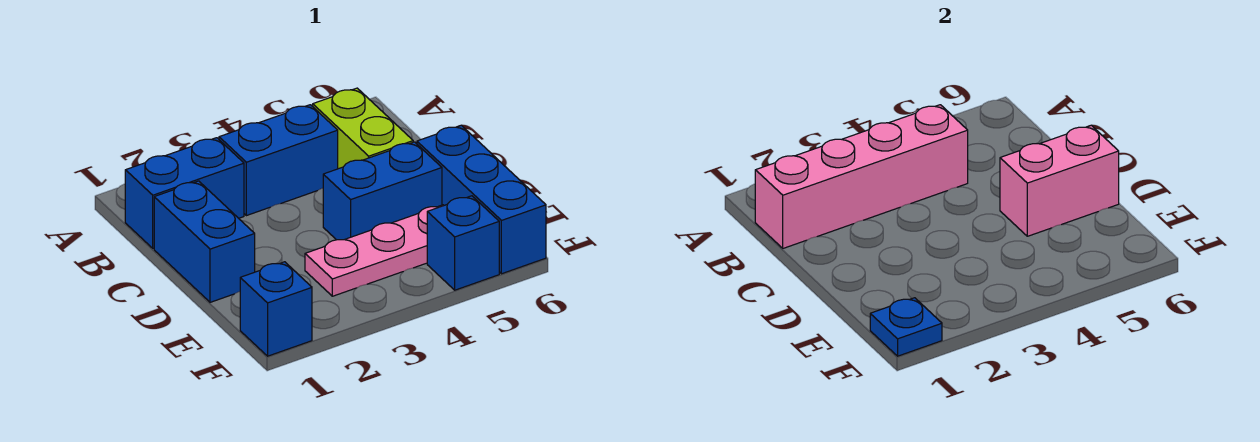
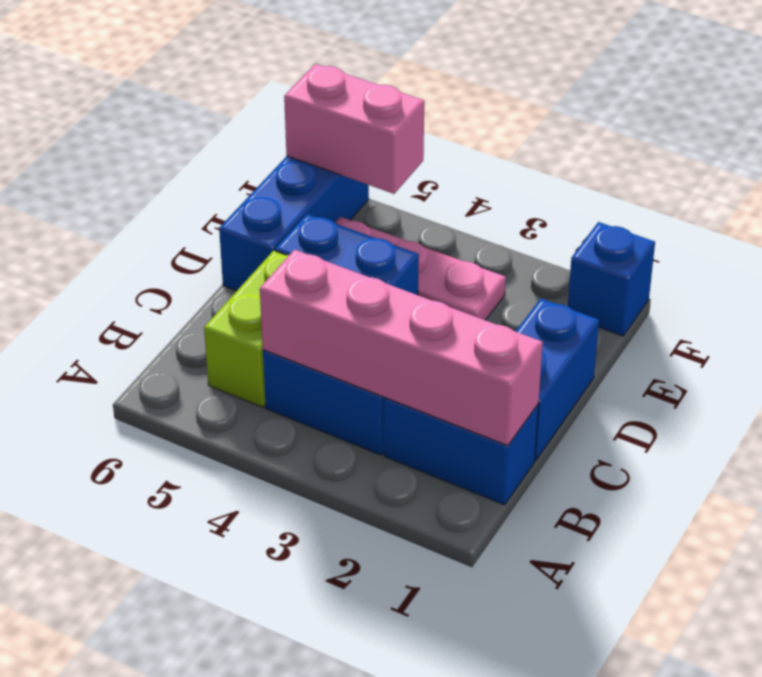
pink brick D5:D6 level 2 -> pink brick F5:F6 level 2
blue plate F1 level 2 -> none
blue brick F5 level 1 -> none

